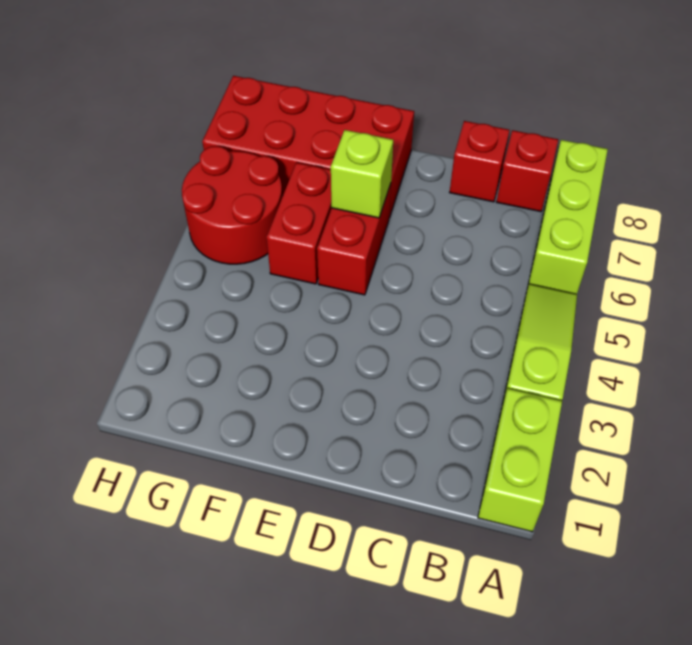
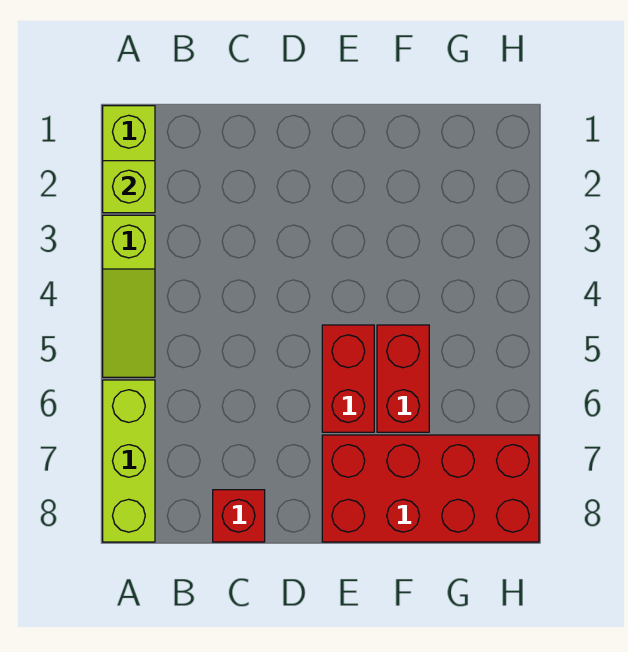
red brick B8 level 1 -> none
lime brick E6 level 2 -> lime brick A2 level 2
red round brick G5:H6 level 1 -> none

